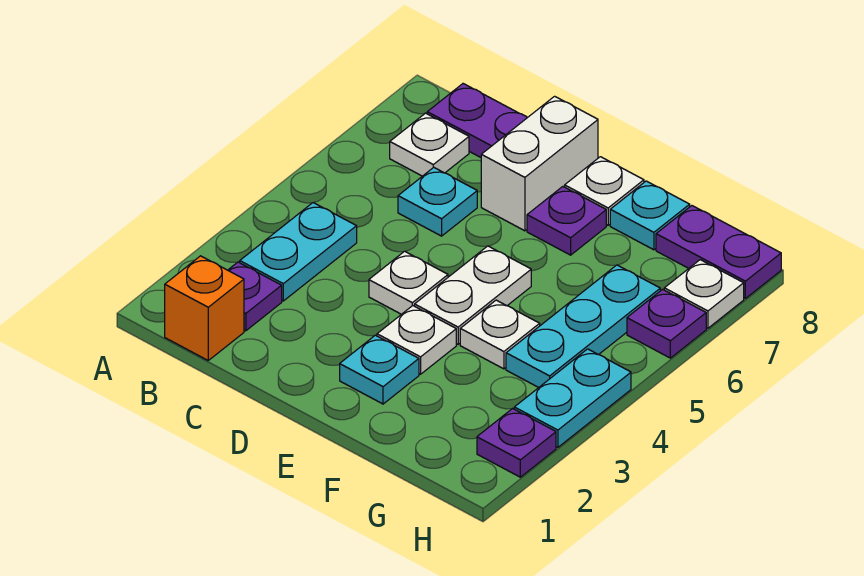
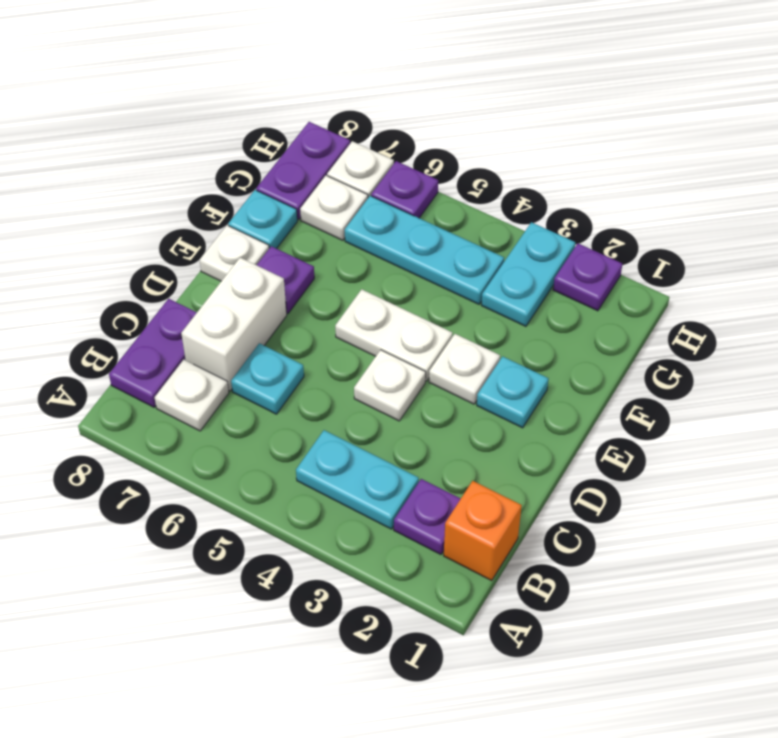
white brick D7:D8 level 1 -> white brick C7:D7 level 1
white plate F4 level 1 -> white plate G7 level 1
cyan plate H3:H4 level 1 -> cyan plate G3:H3 level 1

